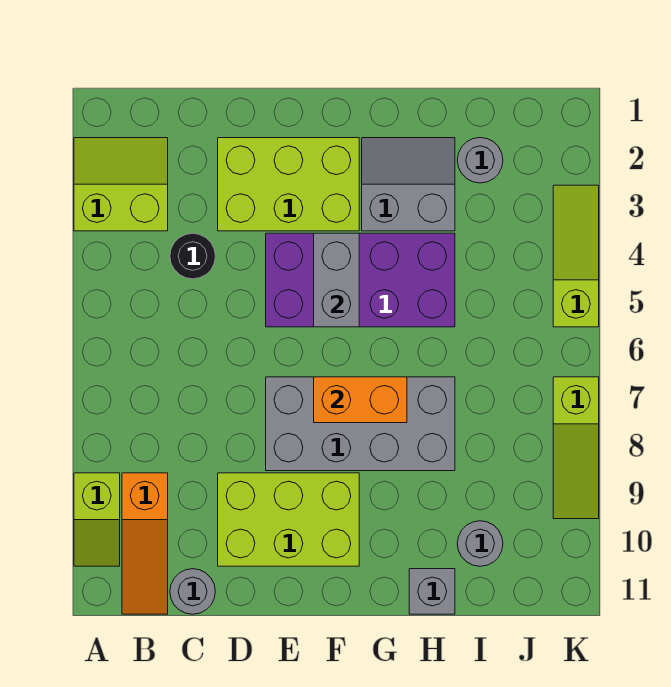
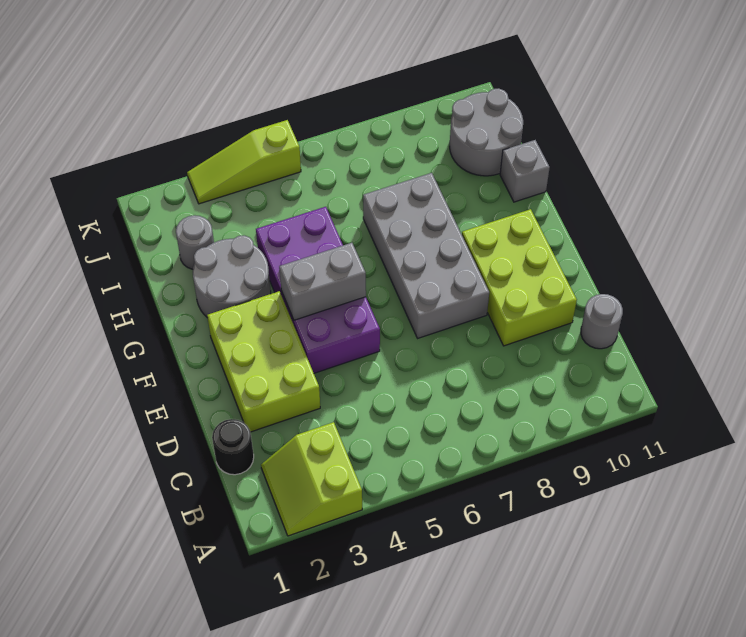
lime slope A9:A10 level 1 top 9 -> none
orange slope B9:B11 level 1 top 9 -> none
black round brick C4 level 1 -> black round brick C1 level 1
orange brick F7:G7 level 2 -> none
grey slope G2:H3 level 1 top 3 -> grey round brick G2:H3 level 1
grey round brick I10 level 1 -> grey round brick I10:J11 level 1
lime slope K7:K9 level 1 top 7 -> none

